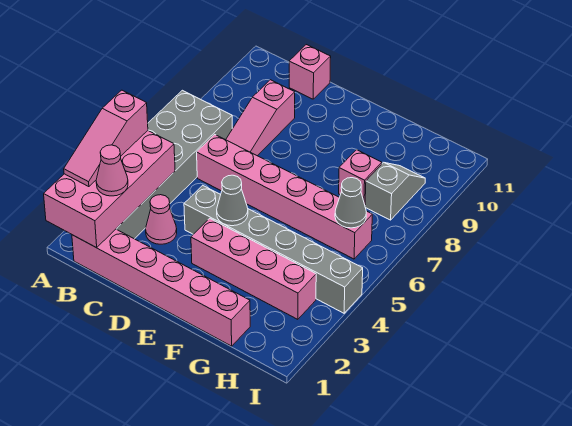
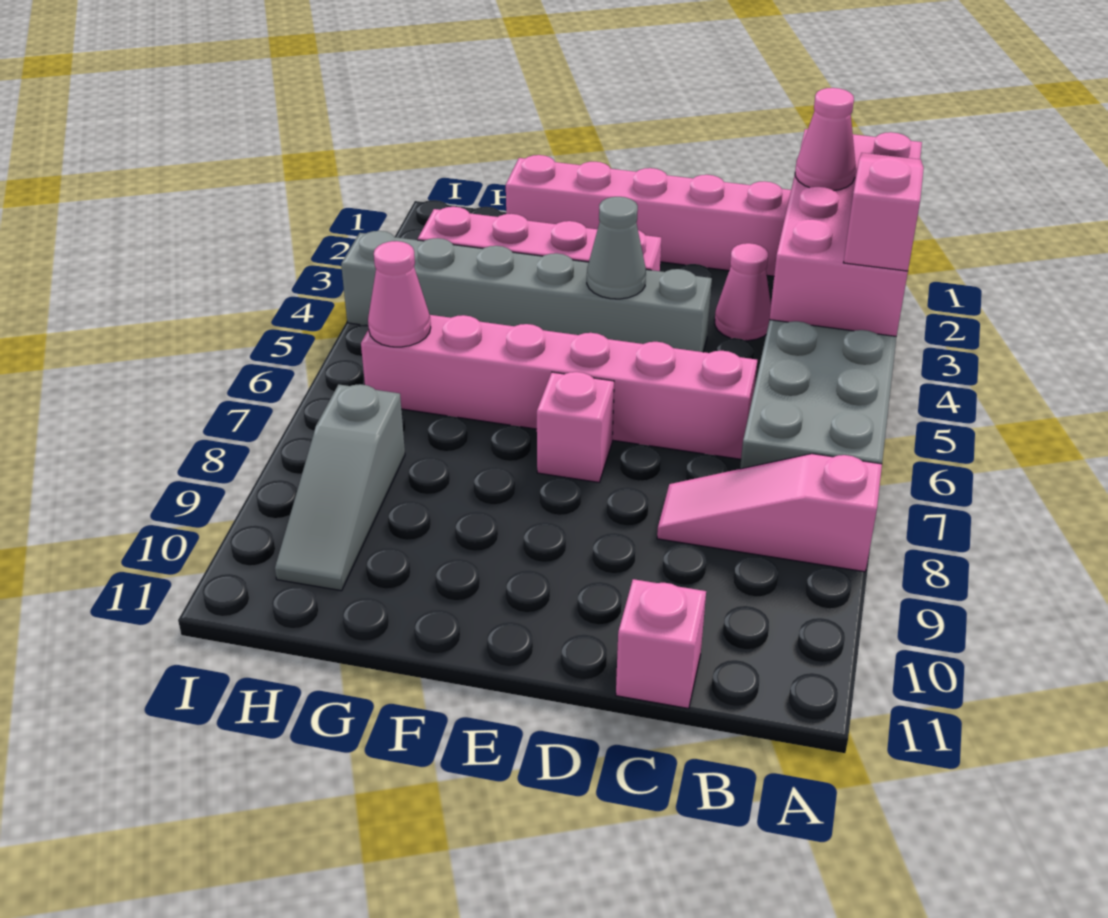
pink slope C7:C9 level 1 top 9 -> pink slope A8:C8 level 1 top A
pink brick G8 level 1 -> pink brick E7 level 1
grey cone H6 level 2 -> pink cone H6 level 2
grey slope H8:H9 level 1 top 8 -> grey slope H8:H10 level 1 top 8

